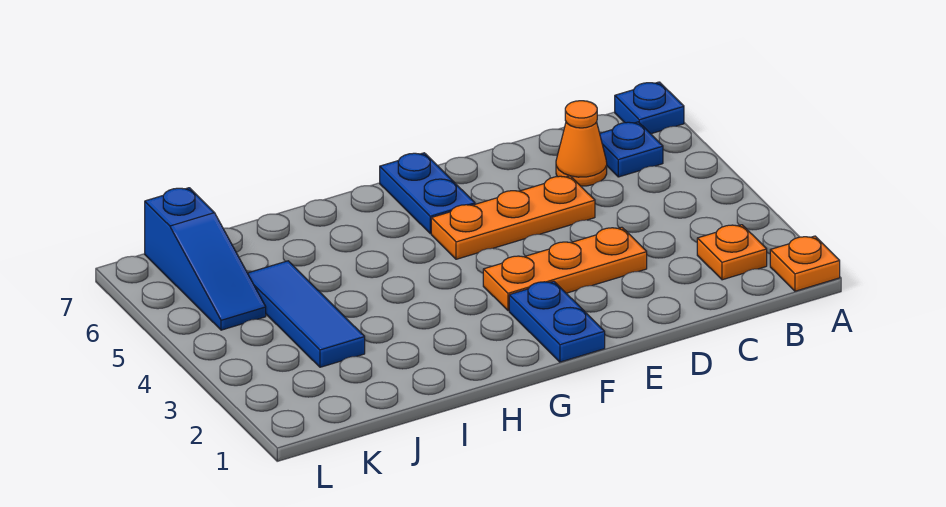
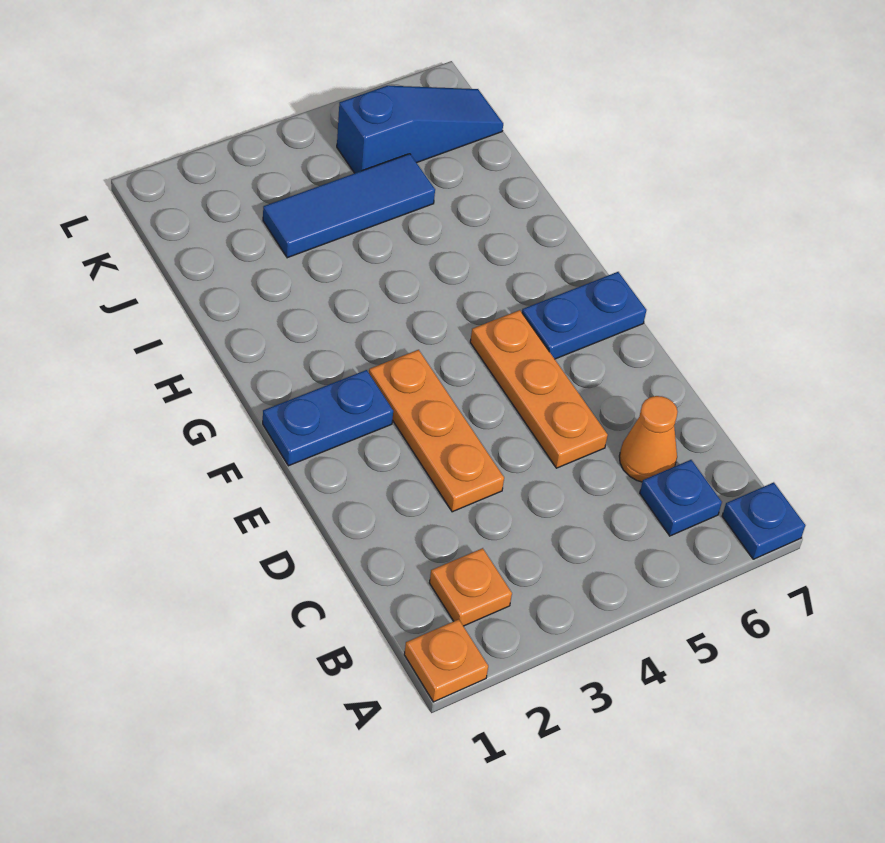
blue slope K5:K7 level 1 top 7 -> blue slope K5:K7 level 1 top 5

